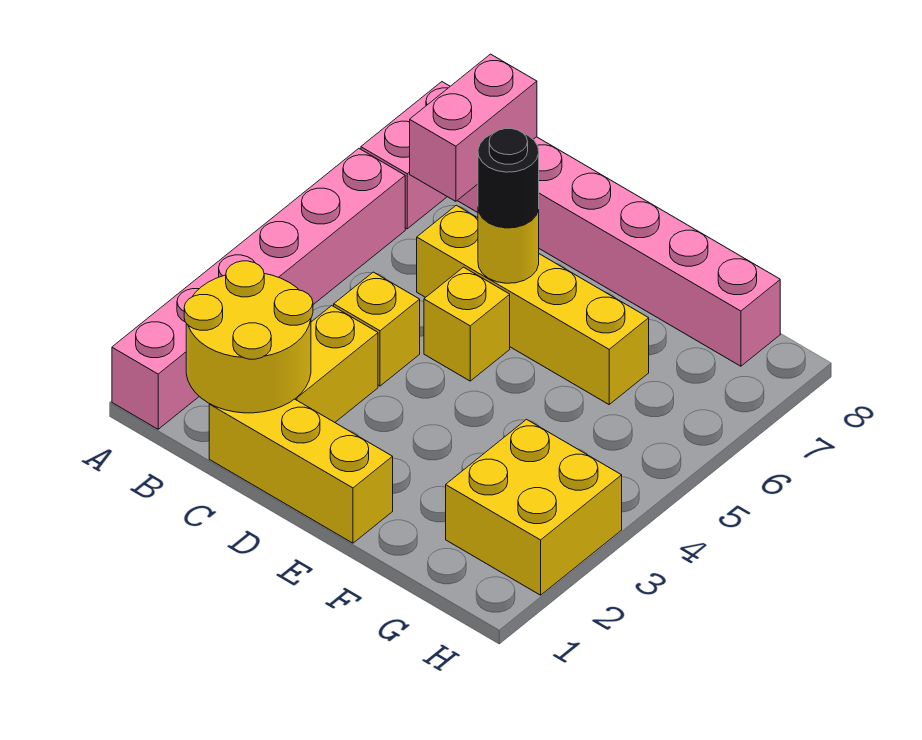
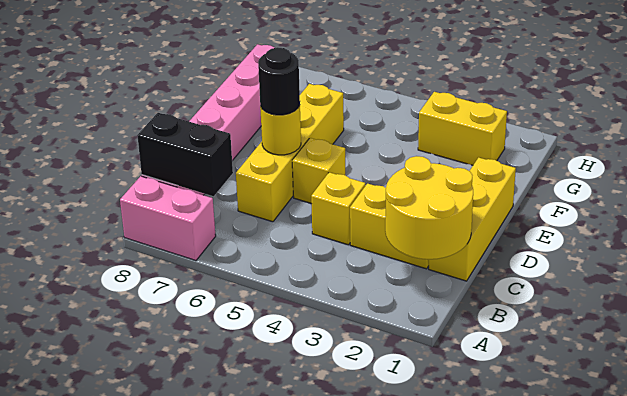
pink brick A1:A6 level 1 -> none
pink brick B7:B8 level 2 -> black brick B7:B8 level 2
yellow brick G2:H3 level 1 -> yellow brick G2:G3 level 1

